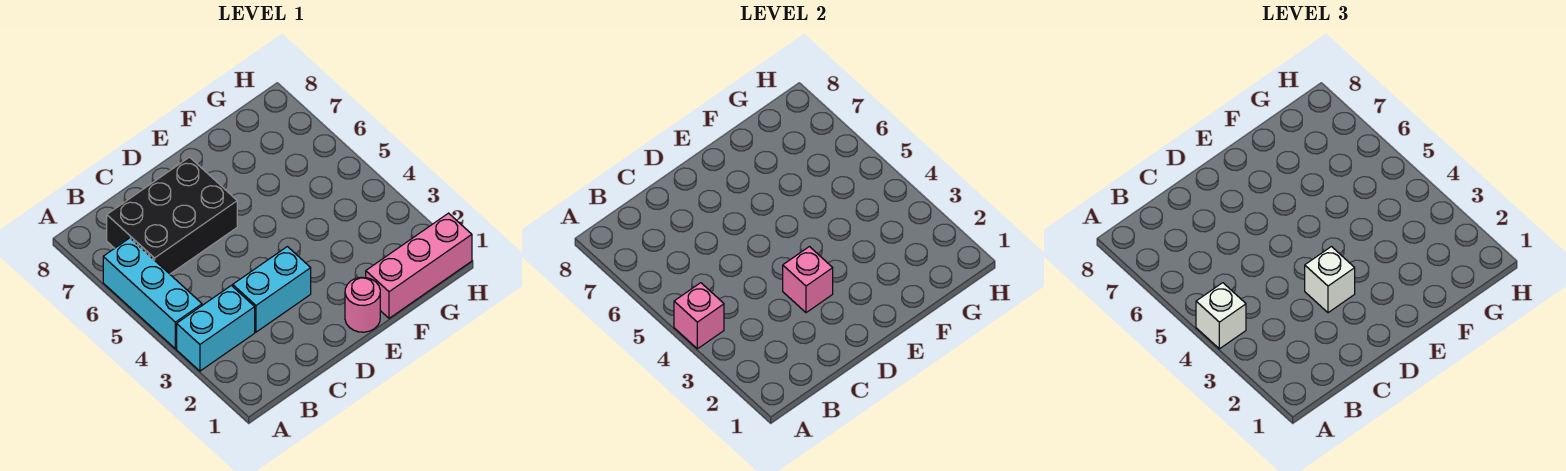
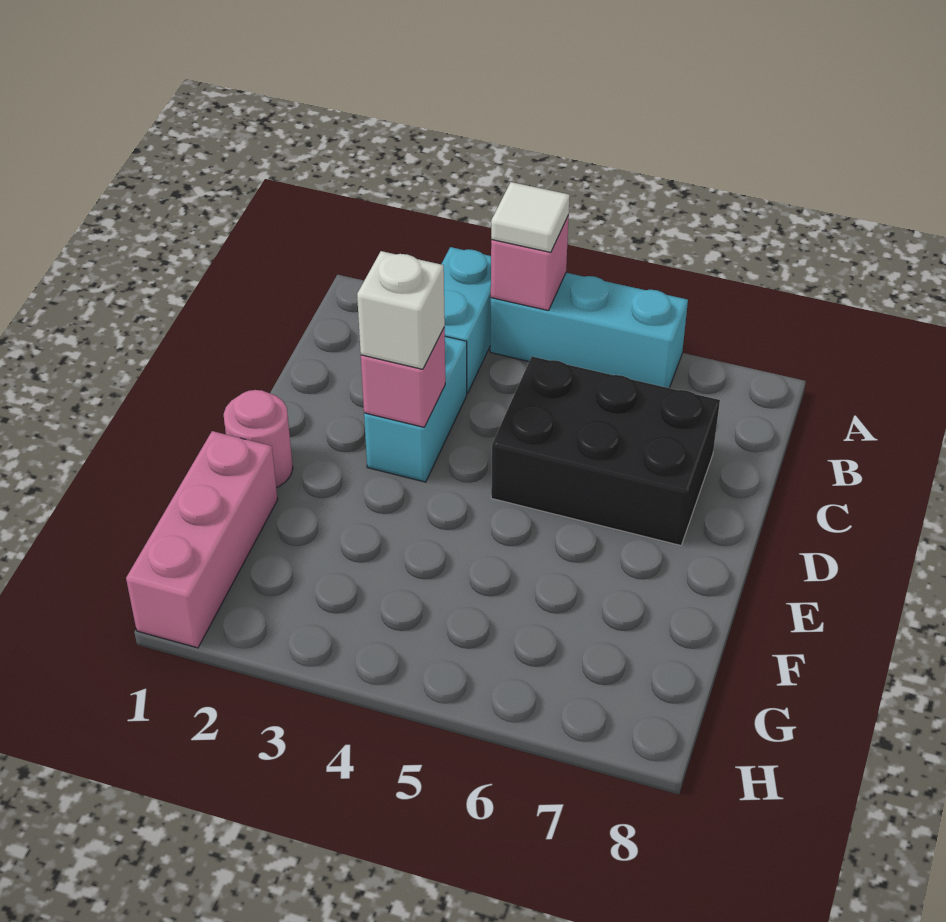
white brick A4 level 3 -> white tile A4 level 3
black brick B6:D7 level 1 -> black brick C5:D7 level 1

